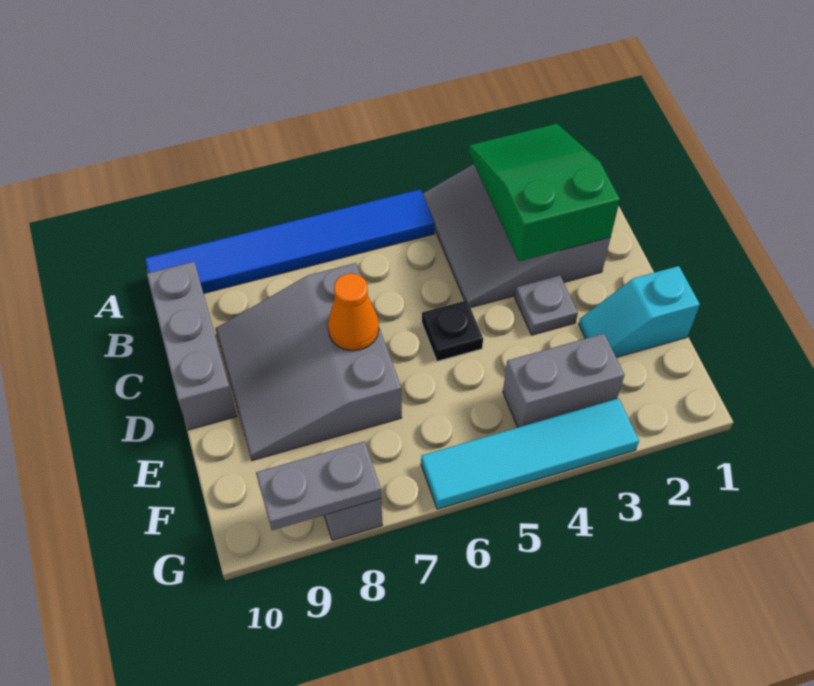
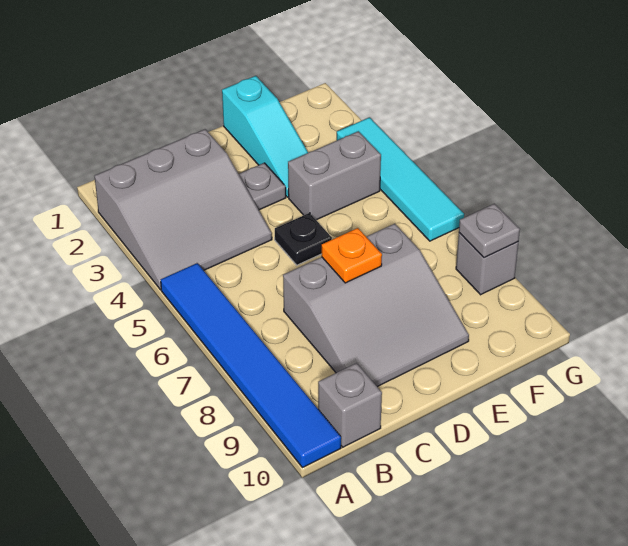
green slope A2:C3 level 2 top C -> none
grey brick B10:D10 level 1 -> grey brick B10 level 1
orange cone D7 level 2 -> orange plate D7 level 2
cyan slope E1:E2 level 1 top 1 -> cyan slope E1:E3 level 1 top 1
grey brick F3:F4 level 1 -> grey brick E4:F4 level 1
grey plate G8:G9 level 2 -> grey plate G8 level 2

